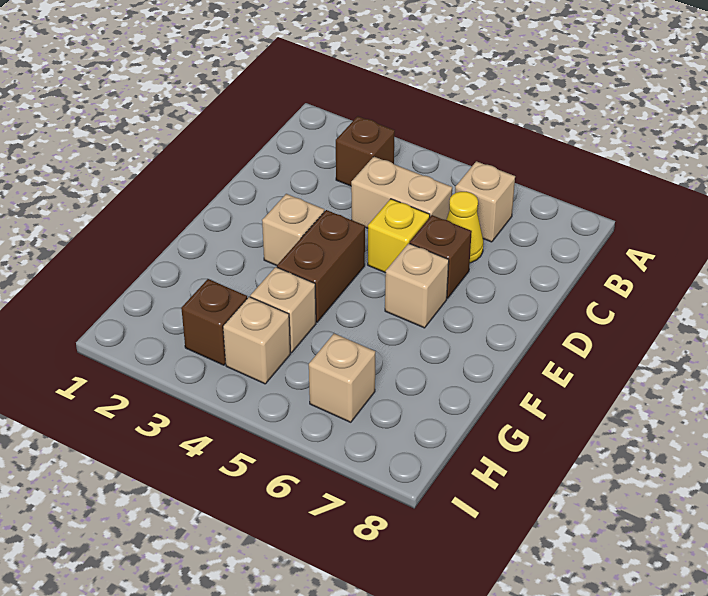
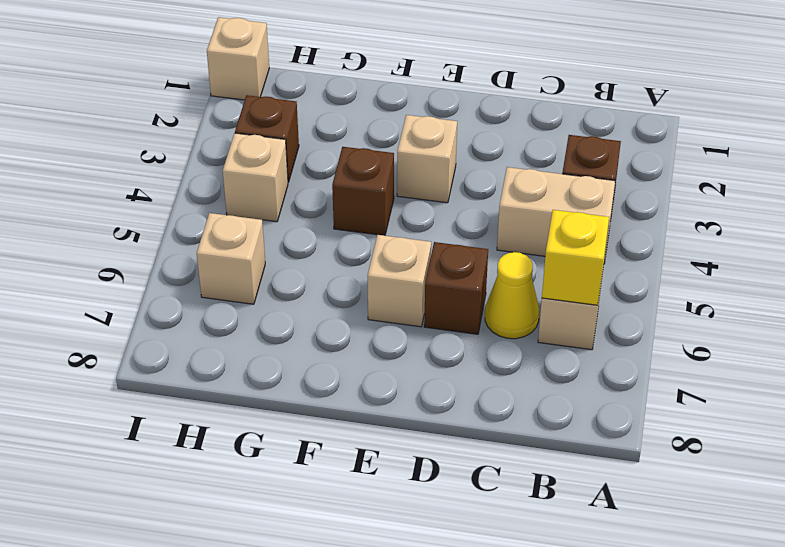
tan brick C4:C5 level 1 -> tan brick B4:C4 level 1
yellow brick D5 level 1 -> yellow brick B6 level 2
brown brick E4:F4 level 1 -> brown brick F4 level 1
tan brick G4 level 1 -> tan brick I1 level 1

